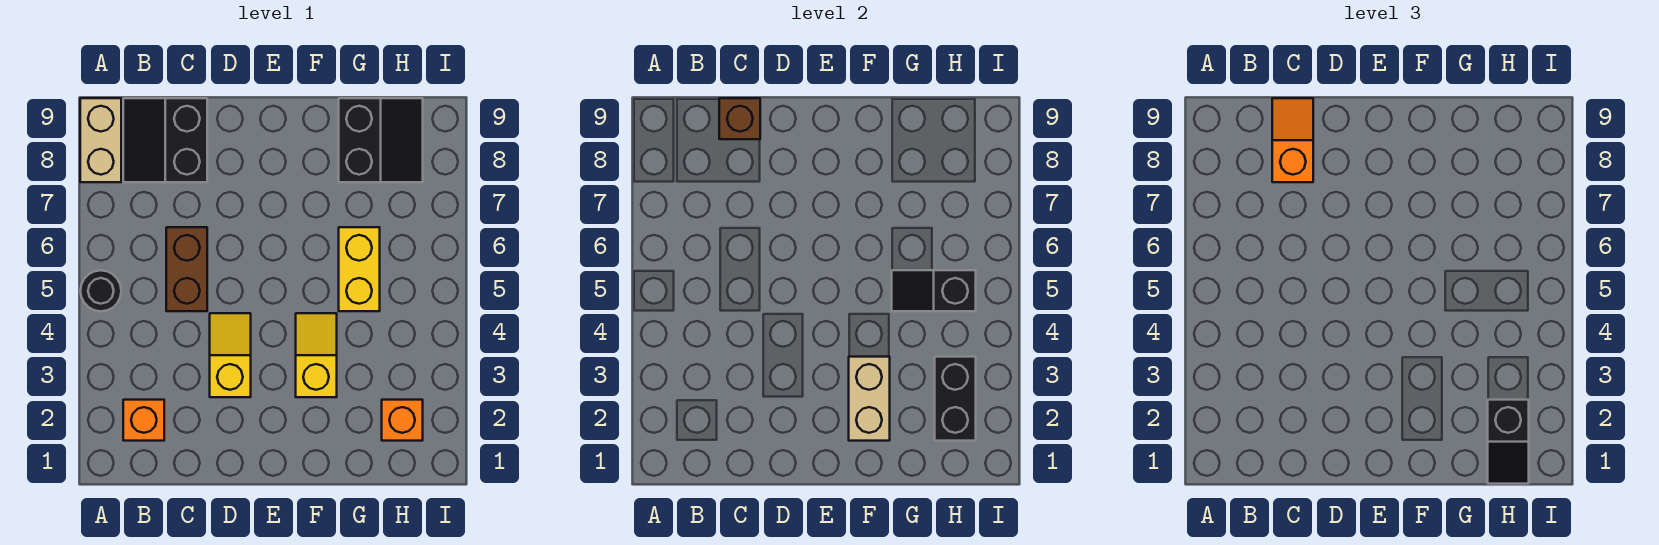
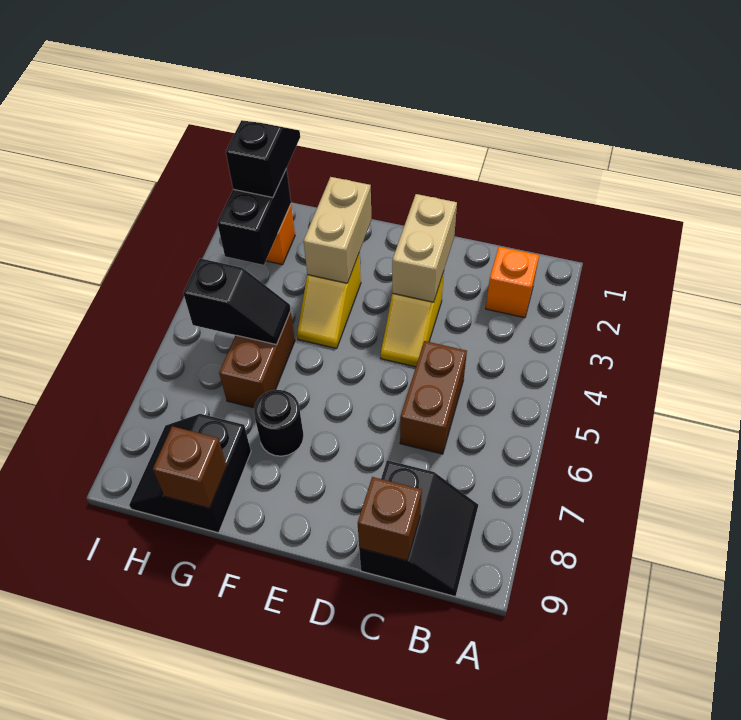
black round brick A5 level 1 -> black round brick F7 level 1
tan brick A8:A9 level 1 -> tan brick D2:D3 level 2
orange slope C8:C9 level 3 top 8 -> none
yellow brick G5:G6 level 1 -> brown brick G5:G6 level 1
none -> brown brick G9 level 2

